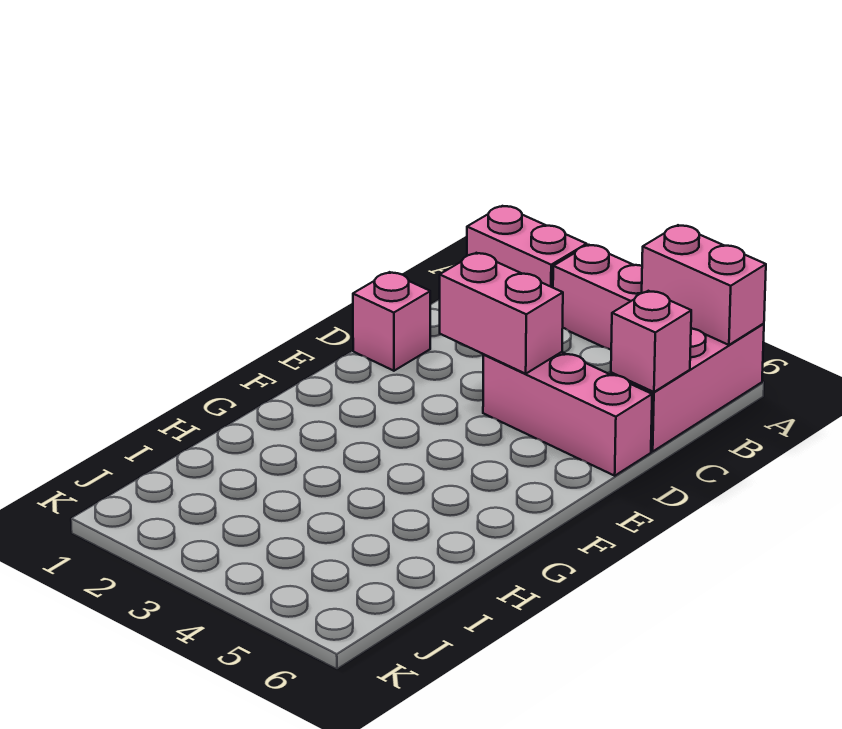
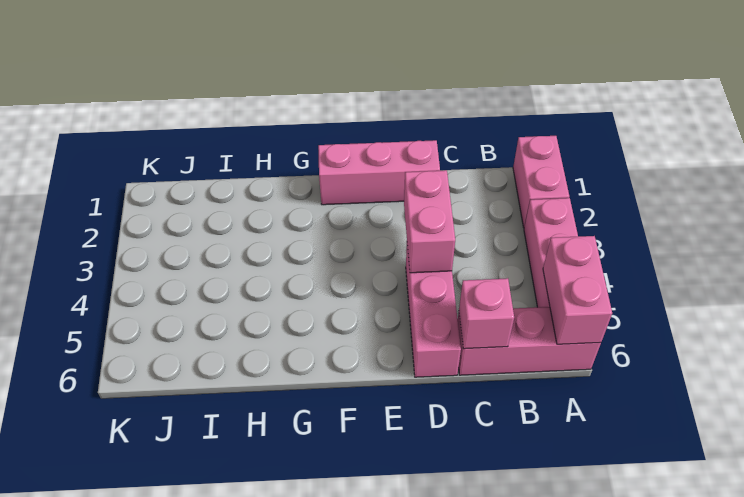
pink brick D1 level 1 -> pink brick D1:F1 level 1

